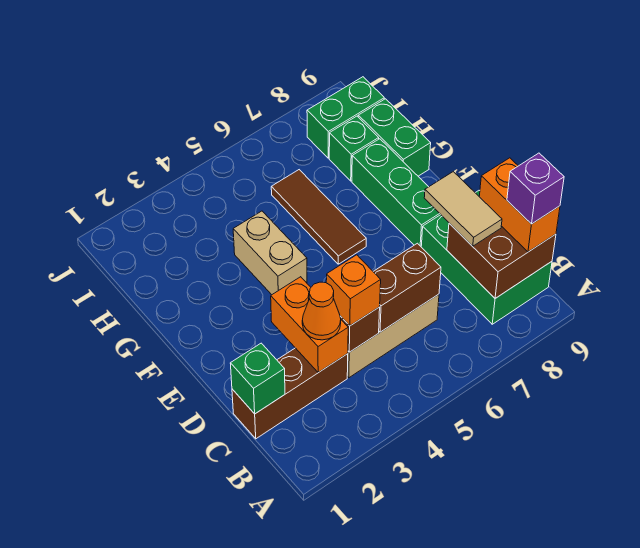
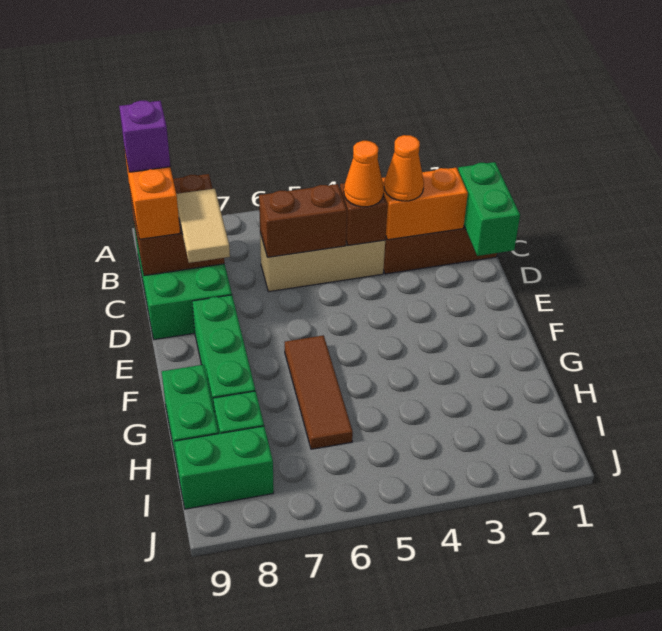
green brick C1 level 2 -> green brick C1:D1 level 2
orange brick C3:D3 level 2 -> orange brick C2:C3 level 2
orange brick C4 level 3 -> orange cone C4 level 3
tan brick F4:G4 level 1 -> none

